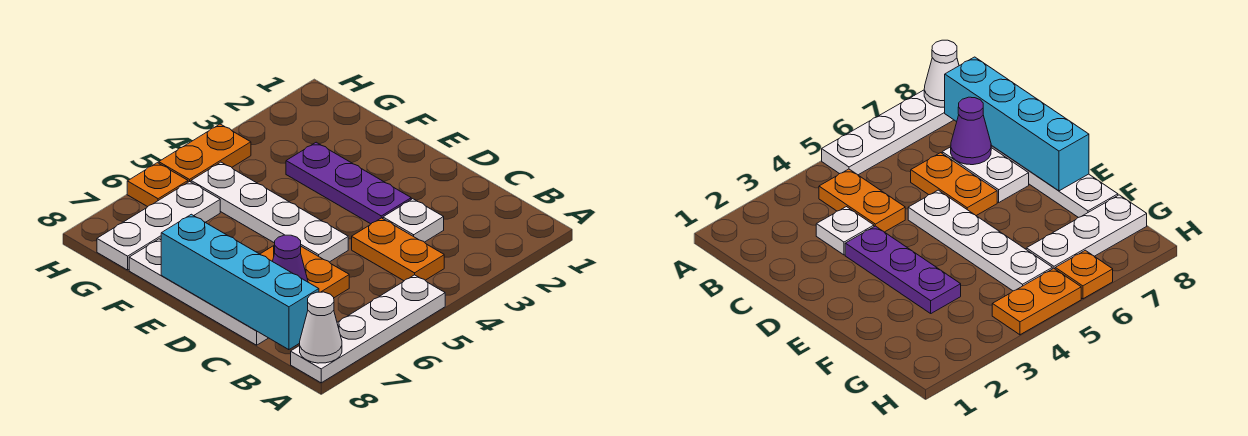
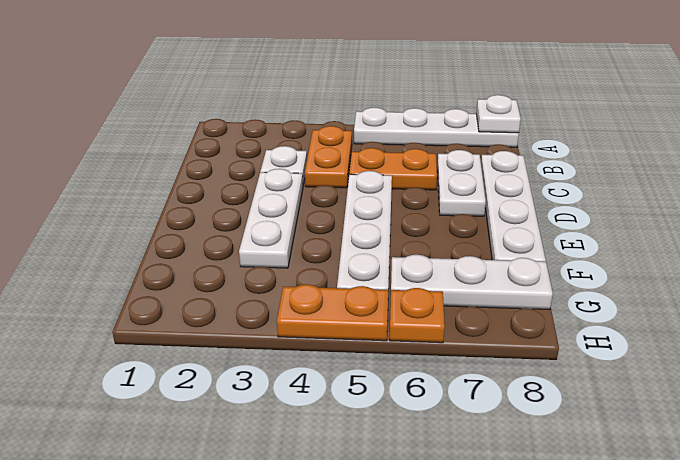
white cone A8 level 2 -> white plate A8 level 2
cyan brick B8:E8 level 2 -> none
orange plate C6:D6 level 1 -> orange plate C5:C6 level 1
purple cone C7 level 2 -> none
purple plate D3:F3 level 1 -> white plate D3:F3 level 1

